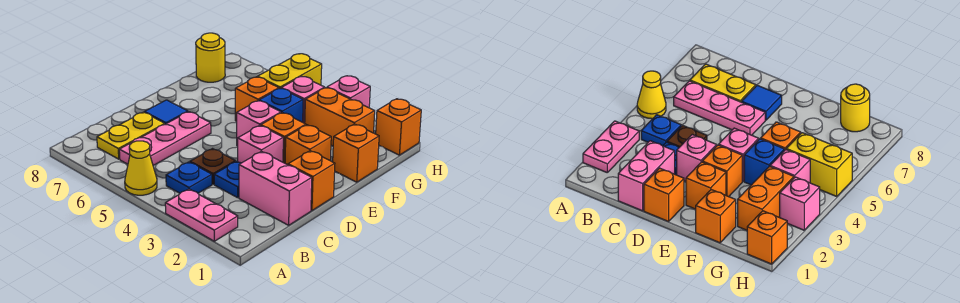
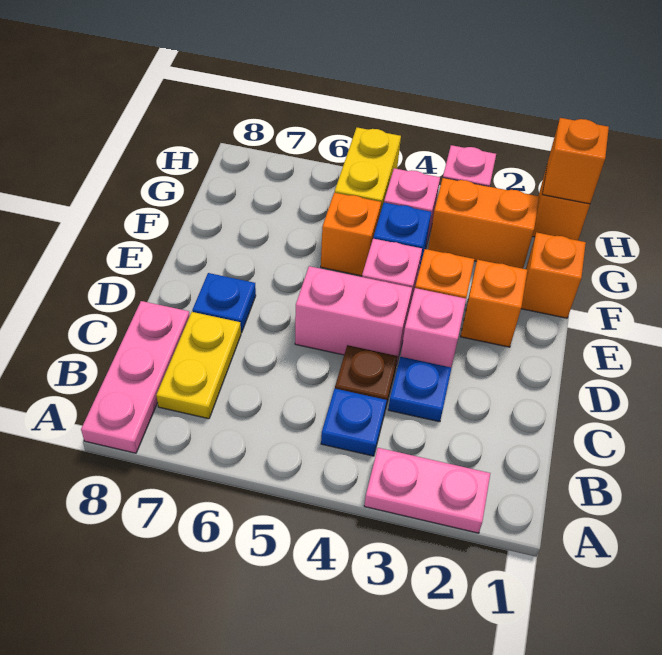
yellow cone A5 level 1 -> none
pink plate B6:D6 level 1 -> pink plate A8:C8 level 1
pink brick C1:C2 level 1 -> pink brick D4:D5 level 1
orange brick D1 level 1 -> orange brick H1 level 2
blue tile D7 level 1 -> blue plate D7 level 1
yellow round brick G8 level 1 -> none

